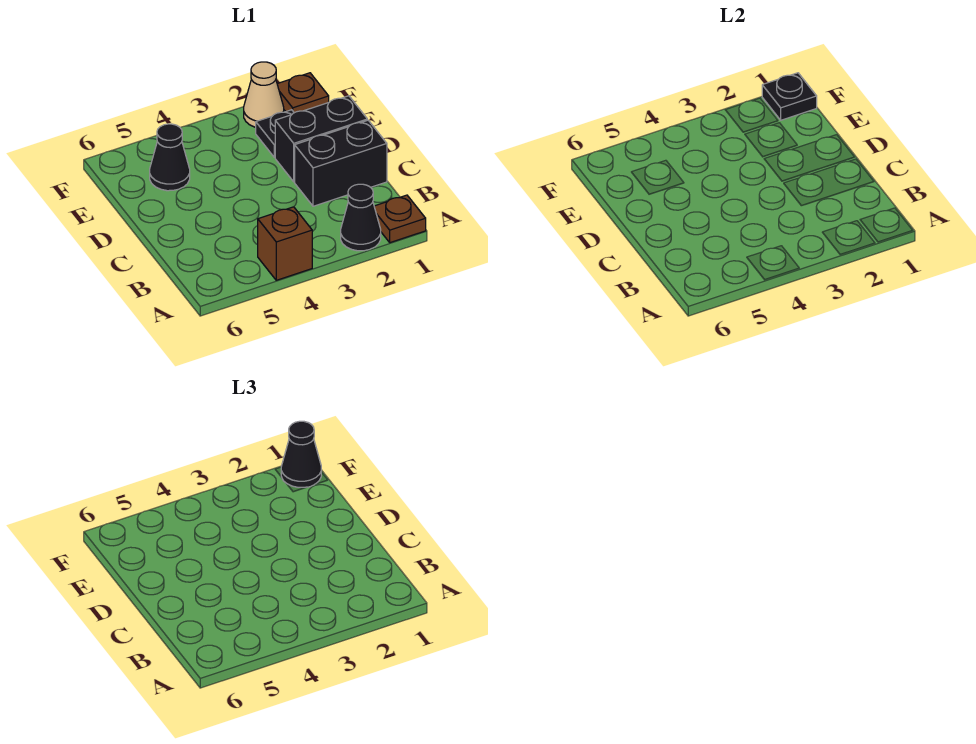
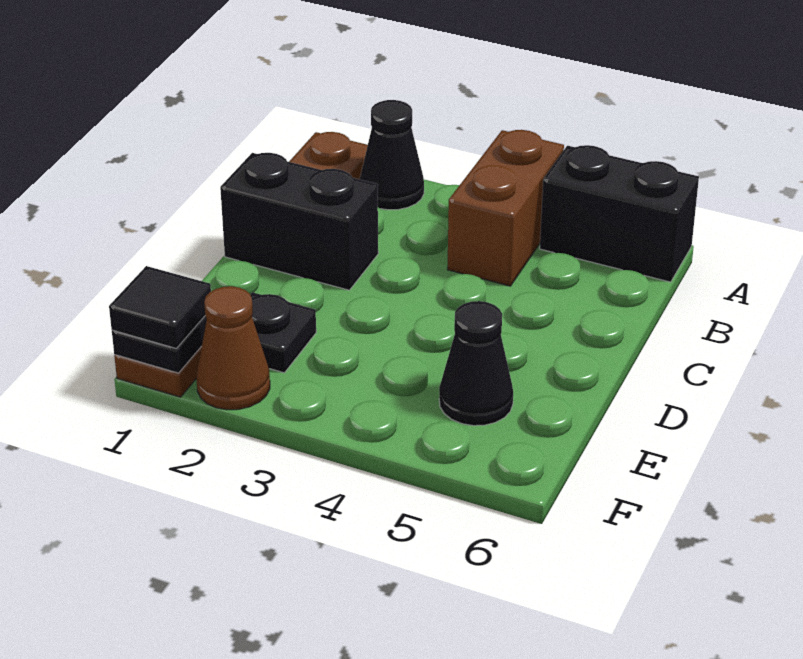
brown brick A4 level 1 -> brown brick A4:B4 level 1
black brick D1:D2 level 1 -> black brick A5:A6 level 1
black cone F1 level 3 -> black tile F1 level 3
tan cone F2 level 1 -> brown cone F2 level 1

